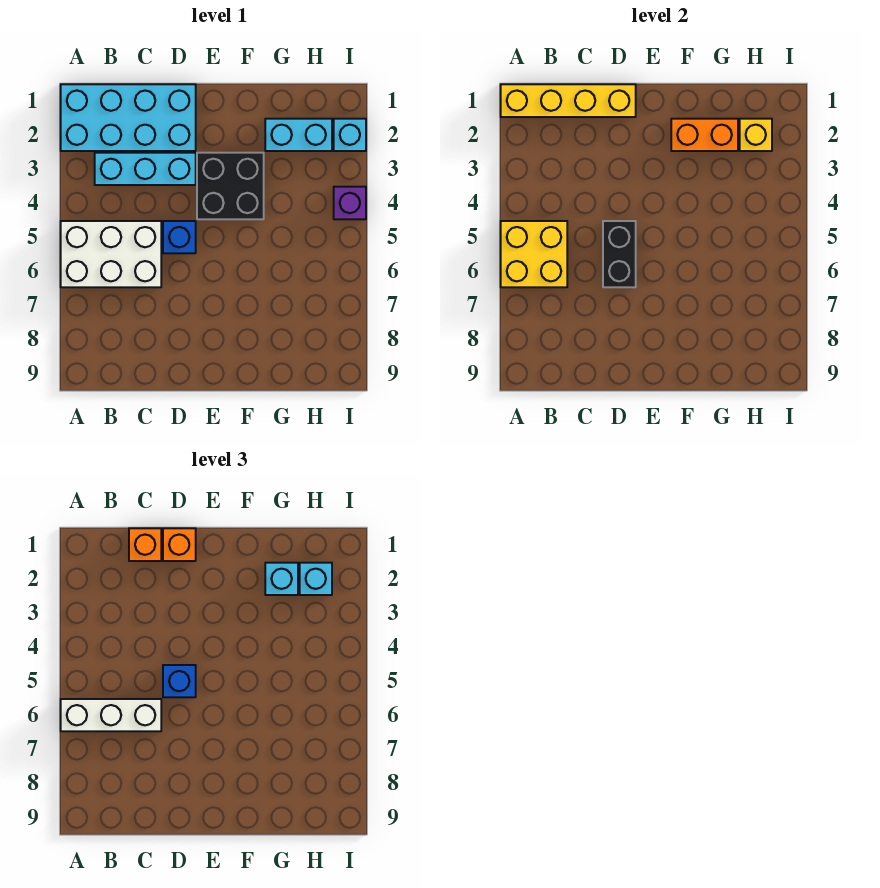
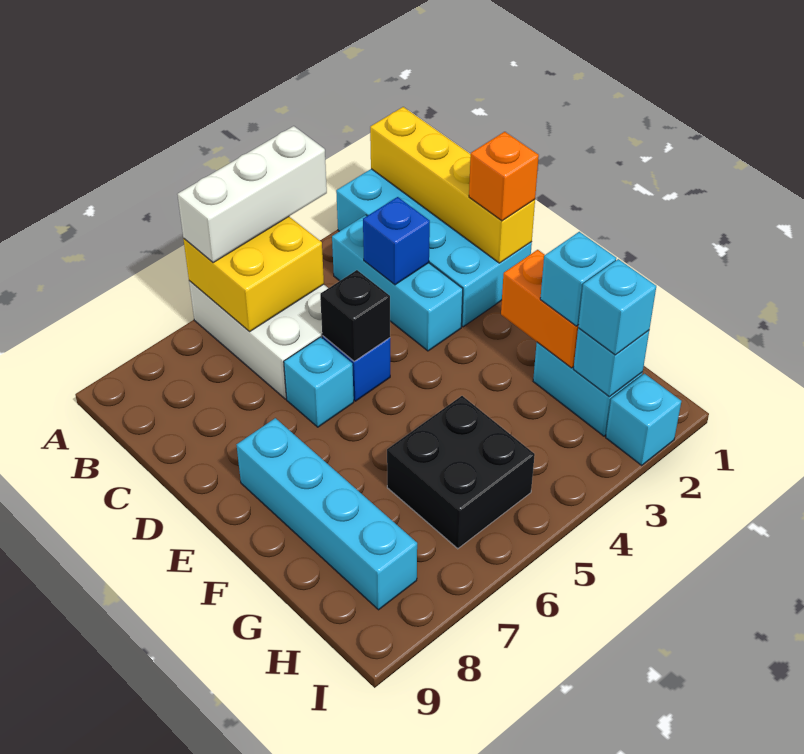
white brick A6:C6 level 3 -> white brick A4:A6 level 3
orange brick C1 level 3 -> none
black brick D5:D6 level 2 -> black brick D5 level 2
blue brick D5 level 3 -> blue brick C3 level 2
none -> cyan brick D6 level 1
black brick E3:F4 level 1 -> black brick G5:H6 level 1
none -> cyan brick E8:H8 level 1
yellow brick H2 level 2 -> cyan brick H2 level 2
purple brick I4 level 1 -> none

